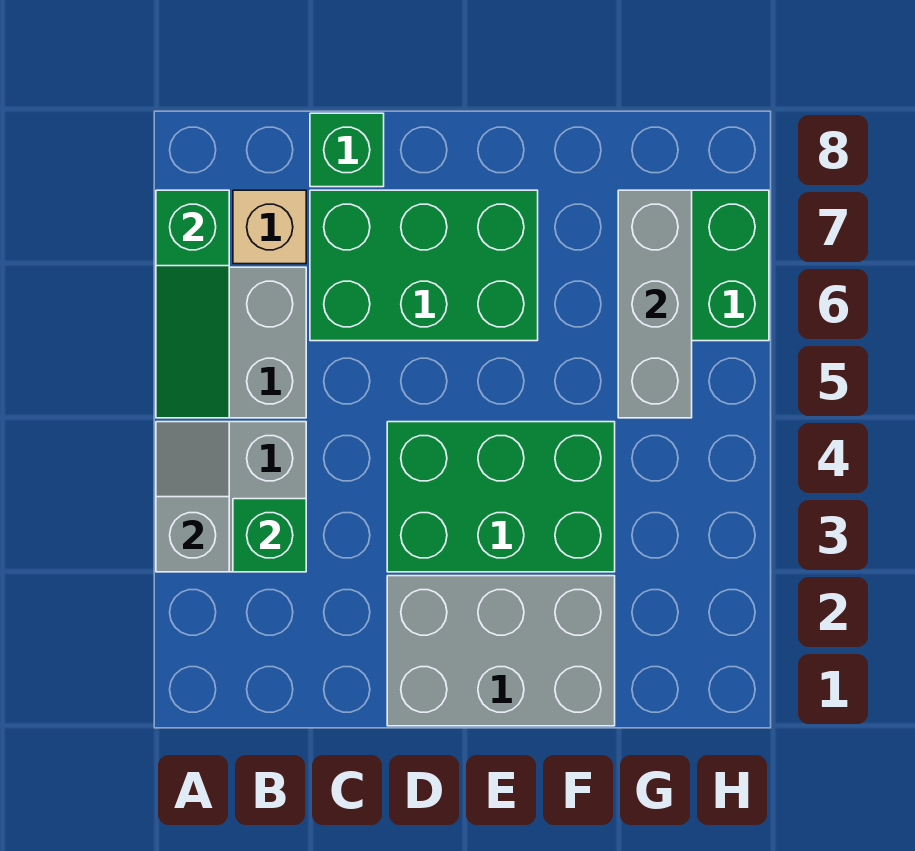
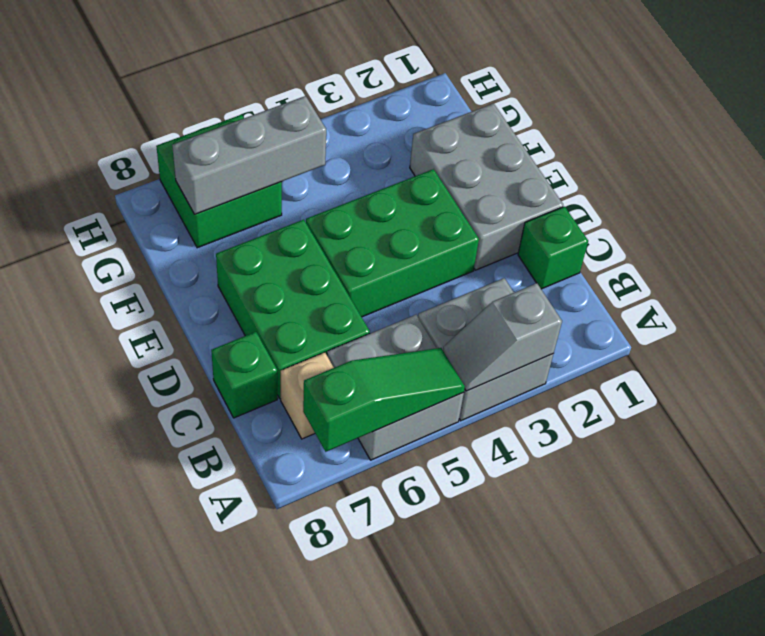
green brick B3 level 2 -> green brick C1 level 1
green brick D3:F4 level 1 -> green brick D3:E5 level 1

